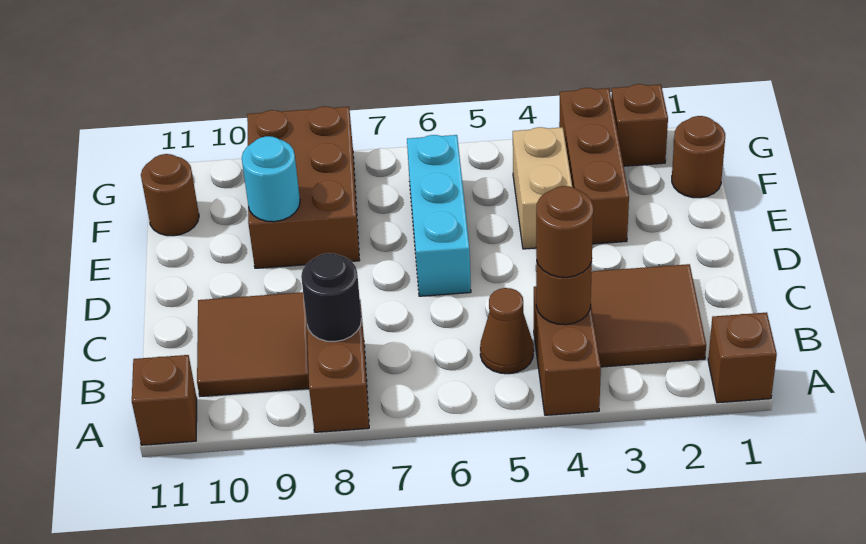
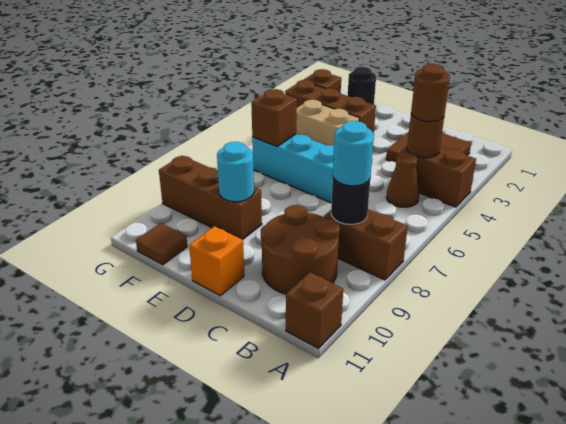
brown brick A1 level 1 -> brown brick F6 level 2
none -> cyan round brick B8 level 3
brown tile B9:C10 level 1 -> brown round brick B9:C10 level 1
none -> orange brick D11 level 1
brown brick E8:G9 level 1 -> brown brick E9:G9 level 1
brown round brick F1 level 1 -> black round brick F1 level 1
brown round brick F11 level 1 -> brown tile F11 level 1

